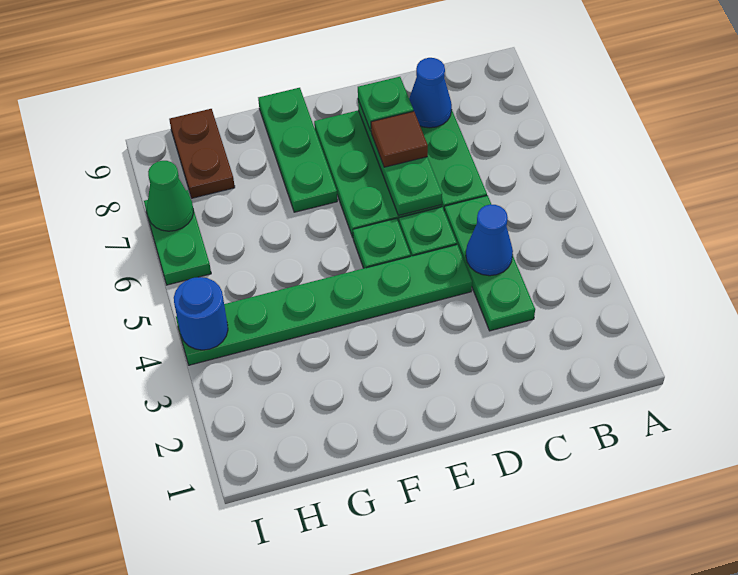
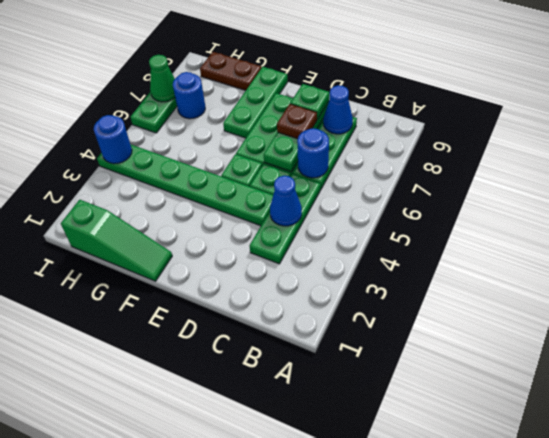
none -> blue round brick C6 level 2
brown tile D7 level 3 -> brown plate D7 level 3
none -> green slope F1:H1 level 1 top H
none -> blue round brick H7 level 1
brown plate H8:H9 level 1 -> brown plate G9:H9 level 1

